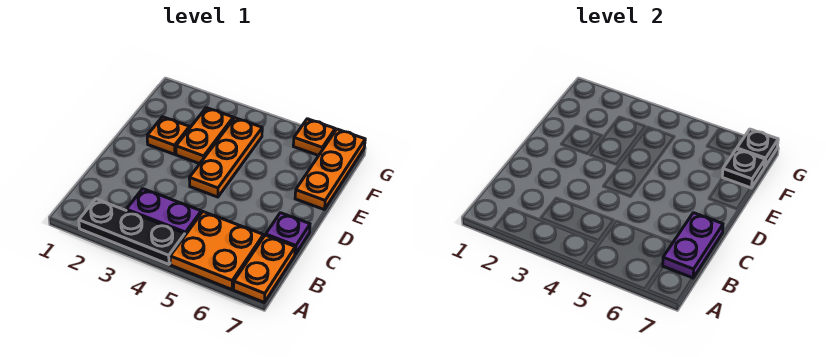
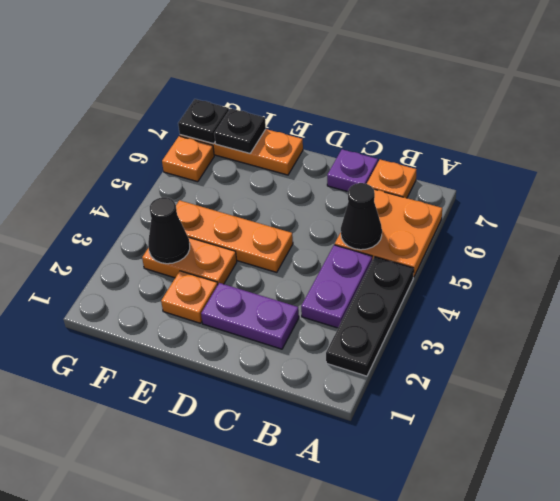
orange plate A7:B7 level 1 -> orange plate B7 level 1
none -> black cone B5 level 2
purple plate B7:C7 level 2 -> purple plate C2:D2 level 1
none -> black cone F3 level 2

